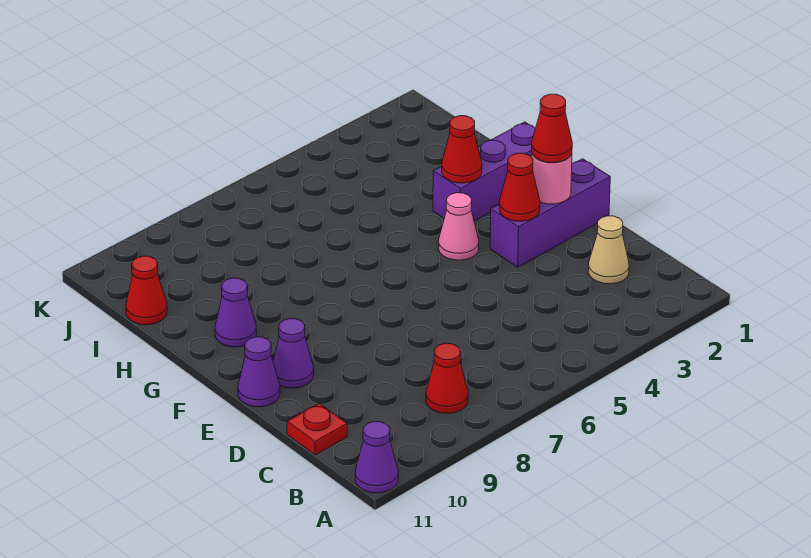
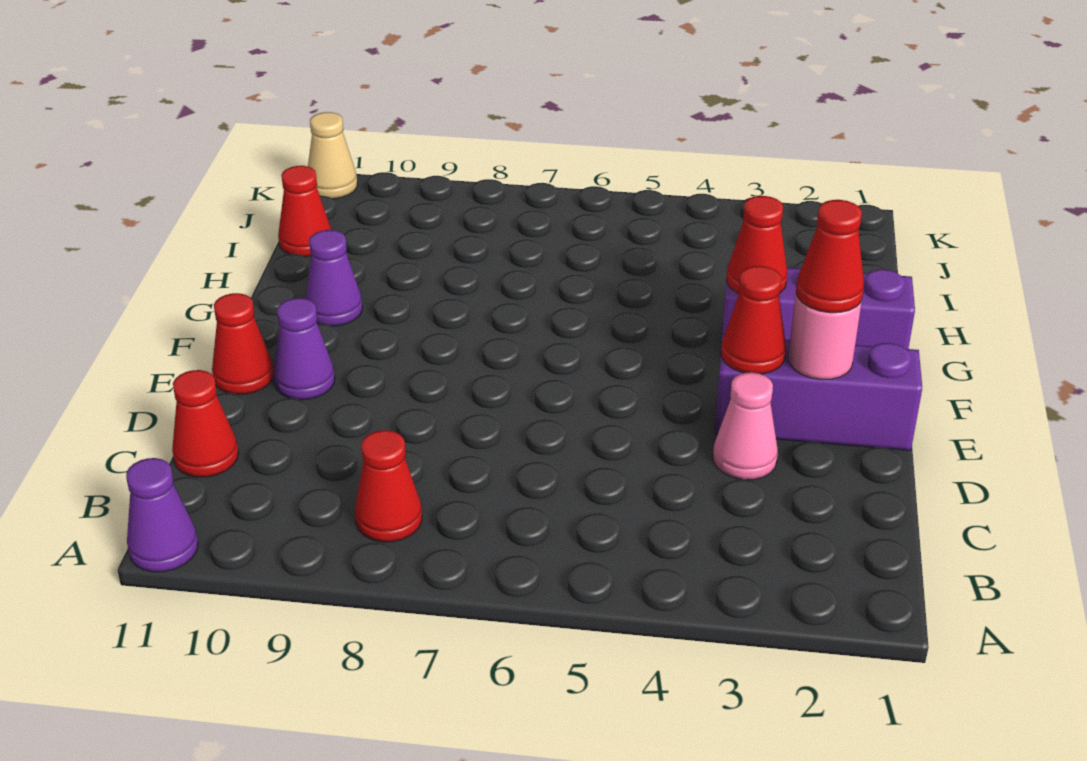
tan cone C2 level 1 -> tan cone K11 level 1
red plate C11 level 1 -> red cone C11 level 1
purple cone E11 level 1 -> red cone E11 level 1
pink cone F4 level 1 -> pink cone D3 level 1

